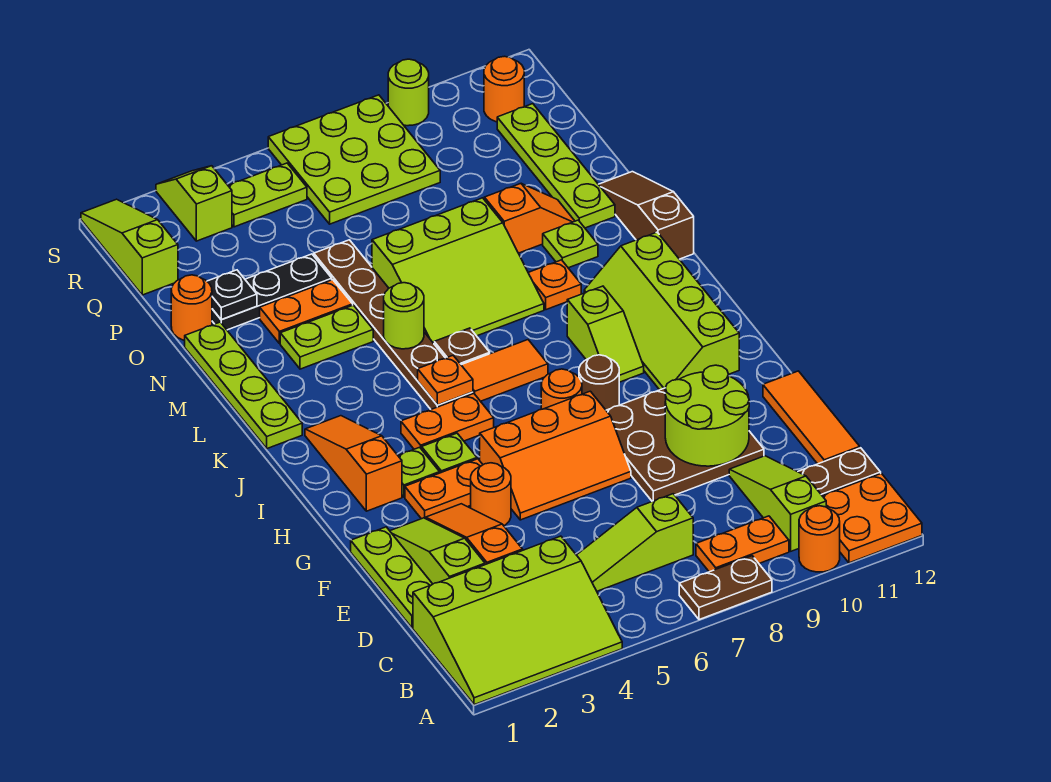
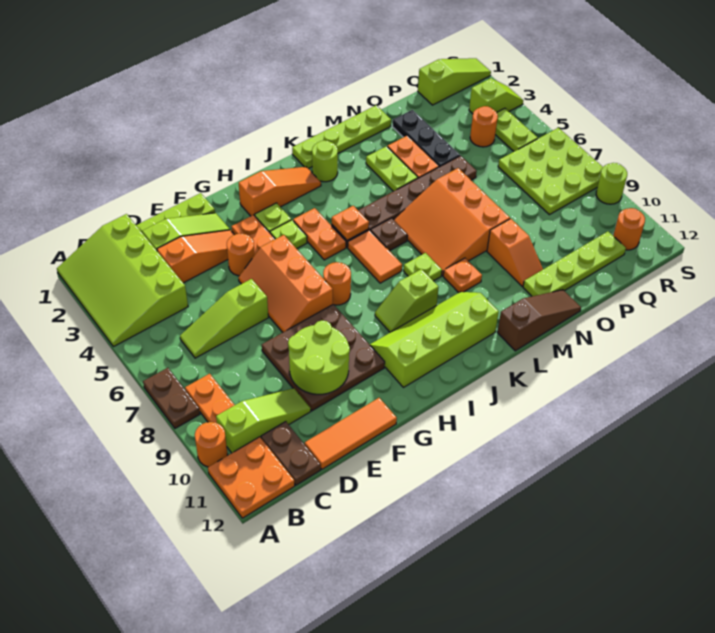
lime slope C5:C7 level 1 top 7 -> lime slope C6:E6 level 1 top E
brown round brick H8 level 1 -> none
lime round brick L5 level 2 -> lime round brick K2 level 1
lime slope L6:N8 level 1 top N -> orange slope L6:N8 level 1 top N
lime plate M10 level 1 -> lime plate K8 level 1
orange round brick O1 level 1 -> orange round brick Q4 level 1
black plate O2 level 2 -> none

